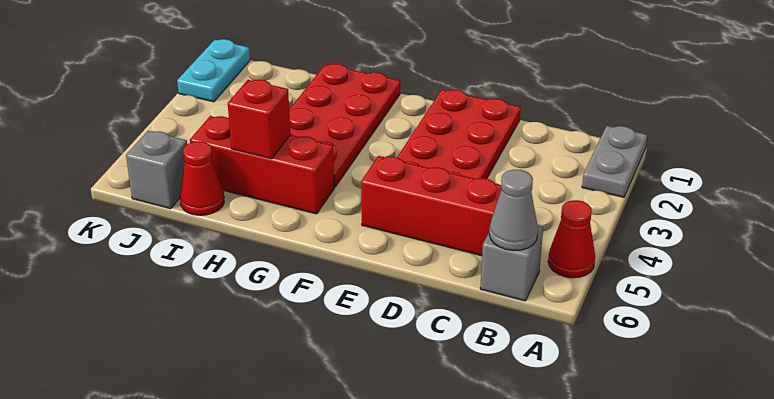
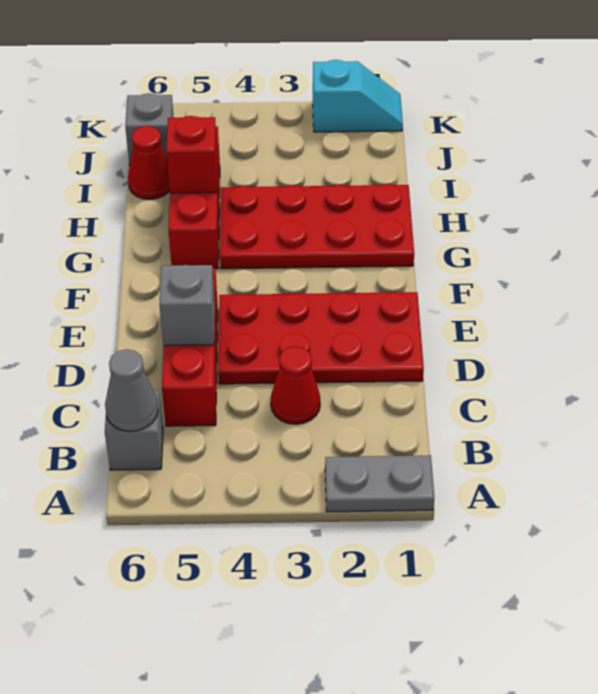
red cone A5 level 1 -> red cone C3 level 1
none -> grey brick D5 level 2
cyan plate K1:K2 level 1 -> cyan slope K1:K2 level 1 top 2

